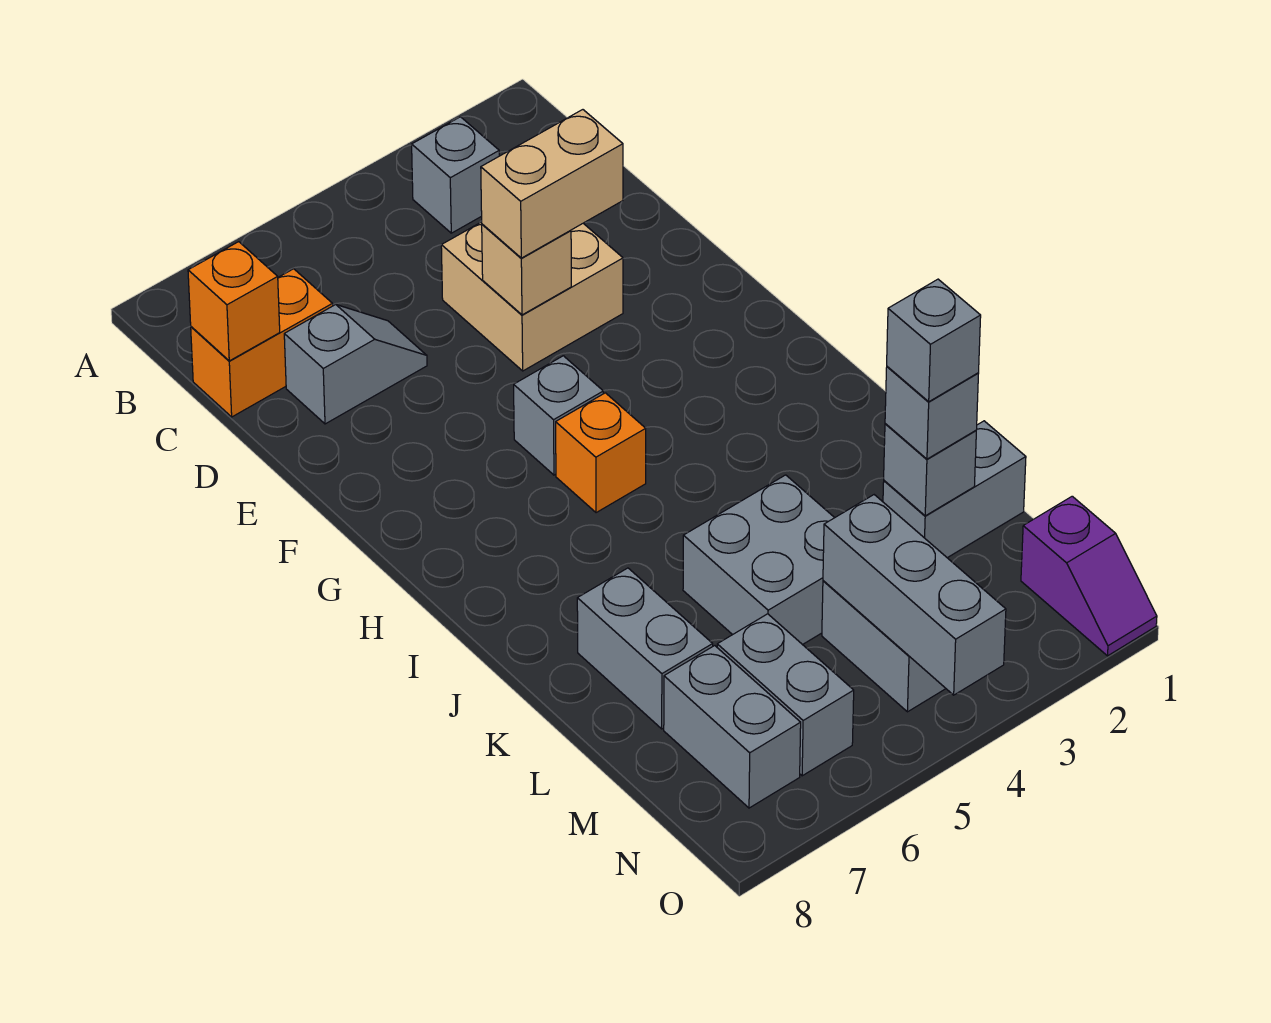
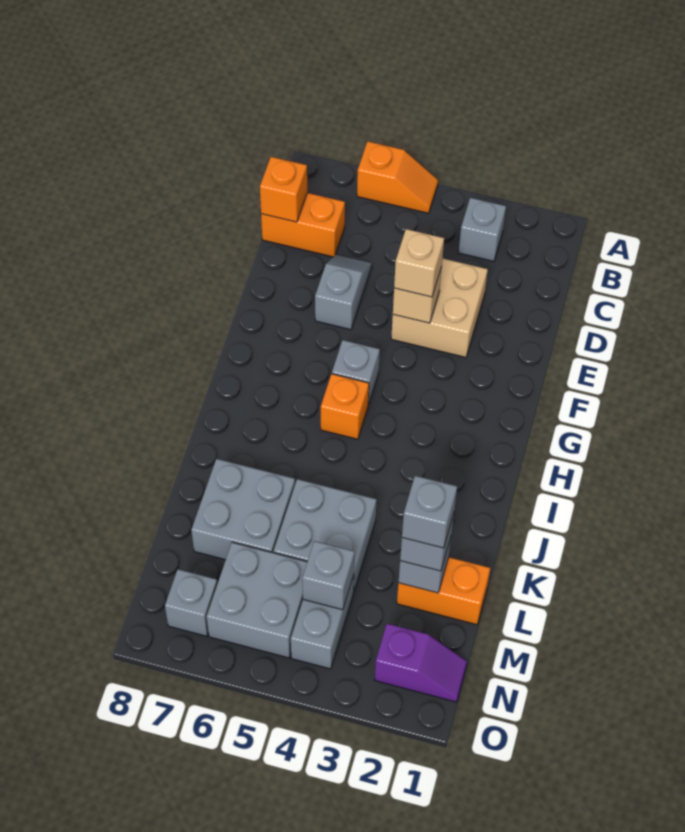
none -> orange slope A5:A6 level 1 top 6
grey slope D6:D7 level 1 top 7 -> grey slope D6:E6 level 1 top E
tan brick E3:E4 level 3 -> tan brick E4 level 3
grey brick K7:L7 level 1 -> grey brick K6:L7 level 1
grey brick L1:L2 level 1 -> orange brick L1:L2 level 1
grey brick M4:O4 level 2 -> grey brick M4 level 2
grey brick M6:N6 level 1 -> grey brick M5:N6 level 1
grey brick M7:N7 level 1 -> grey brick N7 level 1
purple slope N1:O1 level 1 top N -> purple slope N1:N2 level 1 top 2

